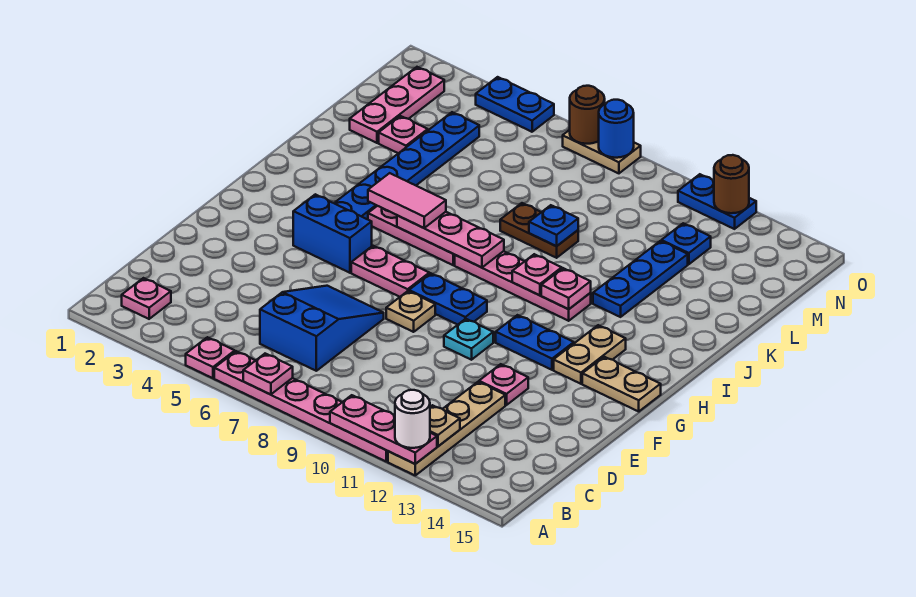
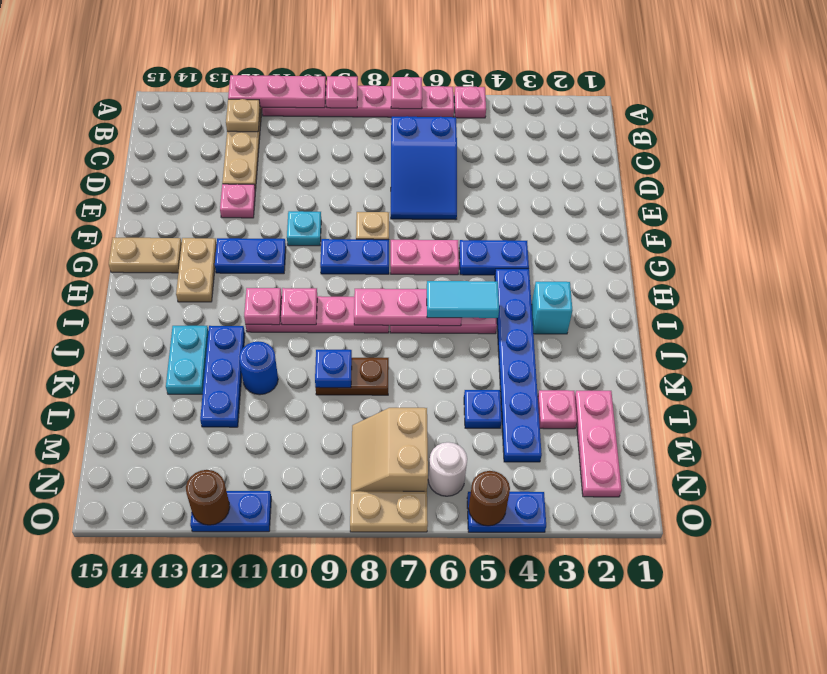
white round brick A12 level 3 -> white round brick N6 level 1
pink plate B2 level 1 -> pink plate A9 level 2
blue brick G4:G5 level 1 -> blue plate G4:G5 level 1
none -> cyan brick I3 level 1
pink tile I5:I6 level 3 -> cyan tile I5:I6 level 3
none -> cyan plate J13:K13 level 1
none -> tan slope M7:N8 level 1 top 7
blue plate M12 level 1 -> blue plate L5 level 1
brown round brick O7 level 2 -> brown round brick O5 level 2
blue round brick O8 level 2 -> blue round brick K11 level 1

